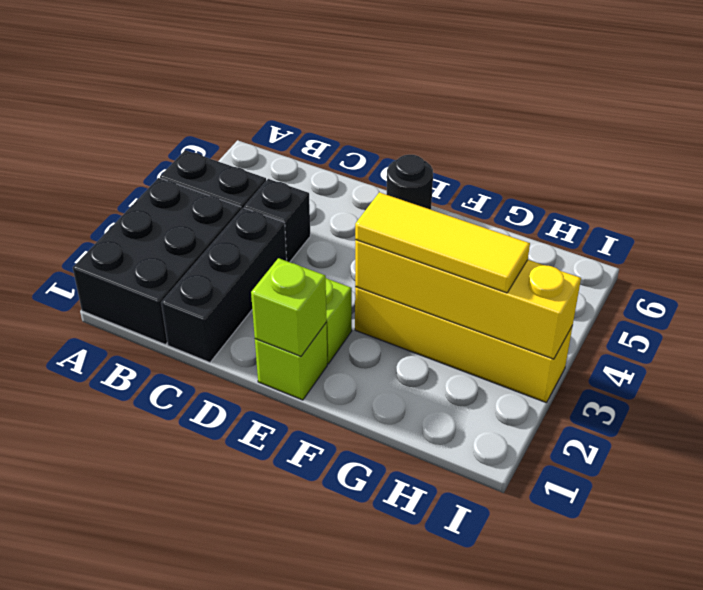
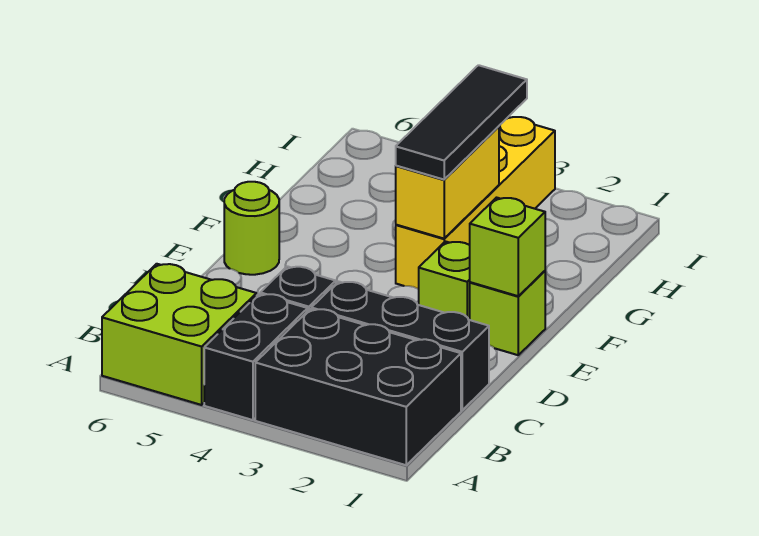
none -> lime brick A5:B6 level 1
black round brick E6 level 1 -> lime round brick E6 level 1
yellow brick F3:I3 level 2 -> yellow brick F3:G3 level 2
yellow tile F3:H3 level 3 -> black tile F3:H3 level 3

